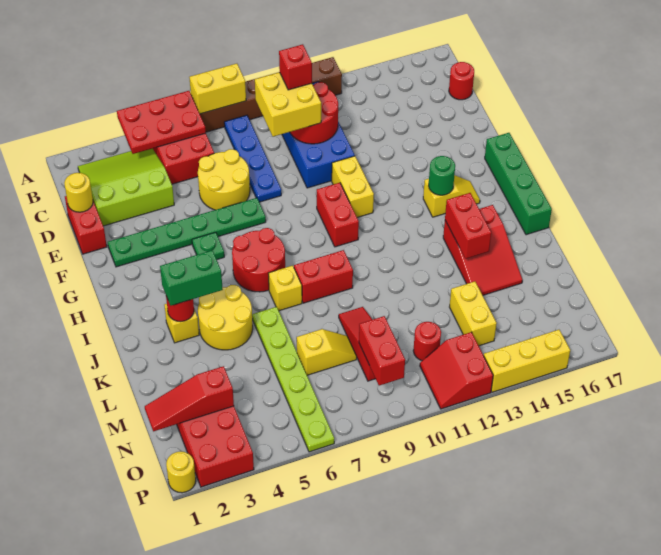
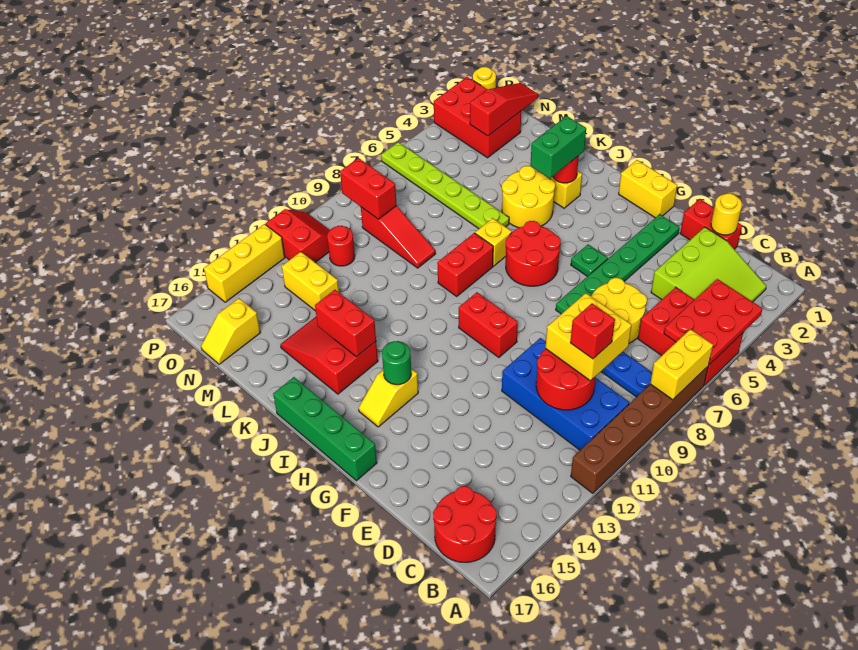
red round brick C17 level 1 -> red round brick B16:C17 level 1
yellow brick F11:G11 level 1 -> yellow brick G1:H1 level 1
yellow slope M7:M8 level 1 top 7 -> yellow slope N16:N17 level 1 top 16

